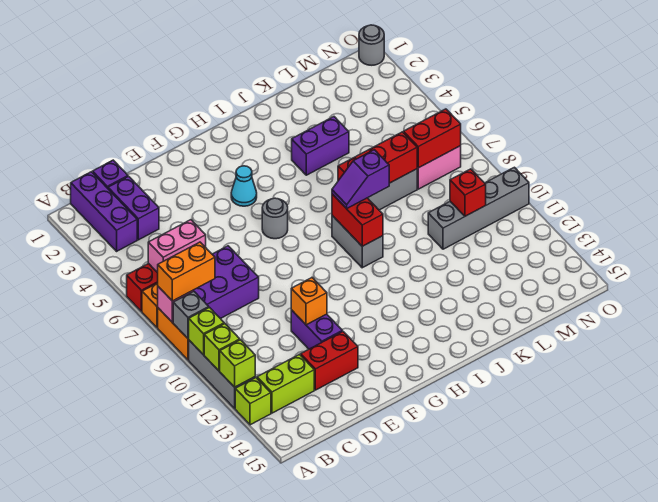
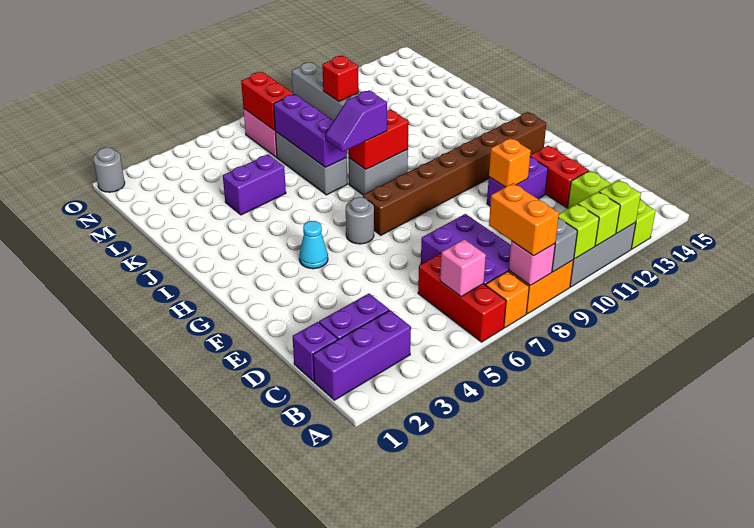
pink brick B6:C6 level 2 -> pink brick B6 level 2
none -> brown brick G7:G14 level 1
purple slope I8:J8 level 3 top J -> purple slope I7:I8 level 3 top 8
purple brick J4:K4 level 1 -> purple brick K4:K5 level 1
red brick J7:L7 level 2 -> purple brick J7:L7 level 2

